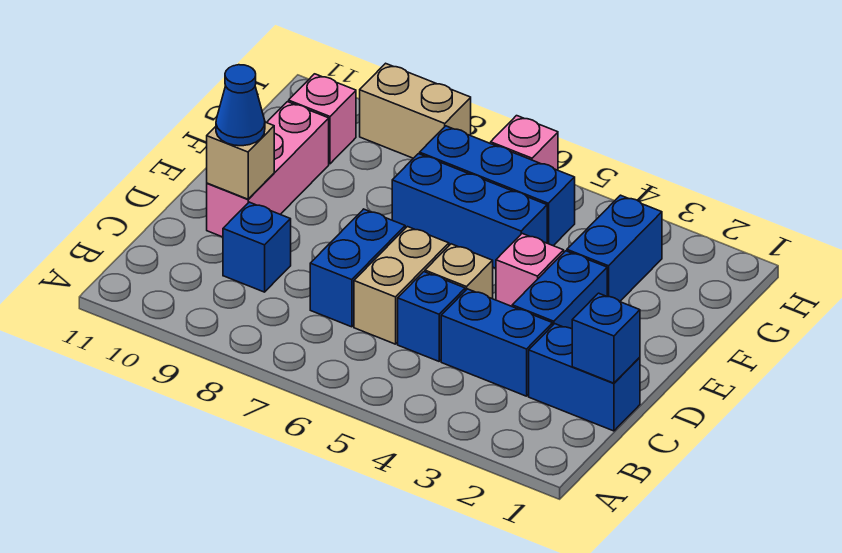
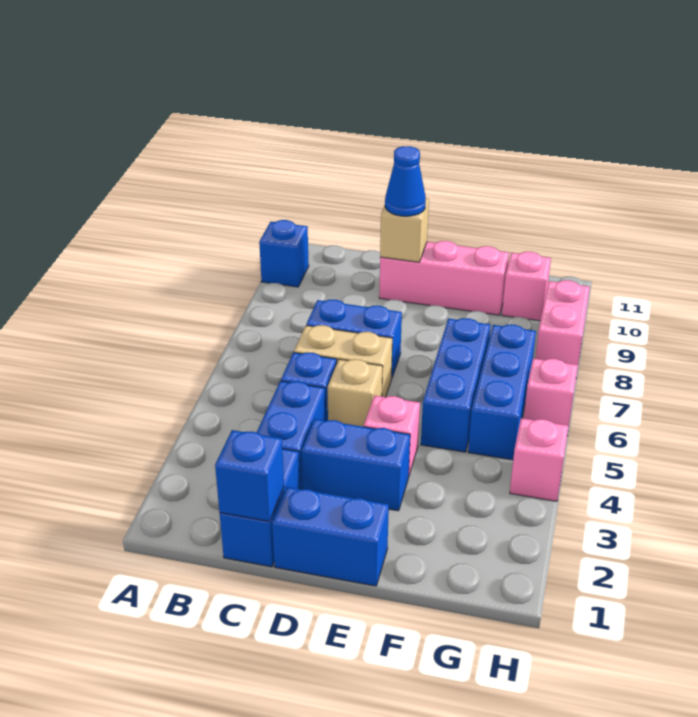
blue brick C9 level 1 -> blue brick A10 level 1
blue brick F3:G3 level 1 -> blue brick D1:E1 level 1
none -> pink brick H4 level 1
tan brick H8:H9 level 1 -> pink brick H8:H9 level 1

